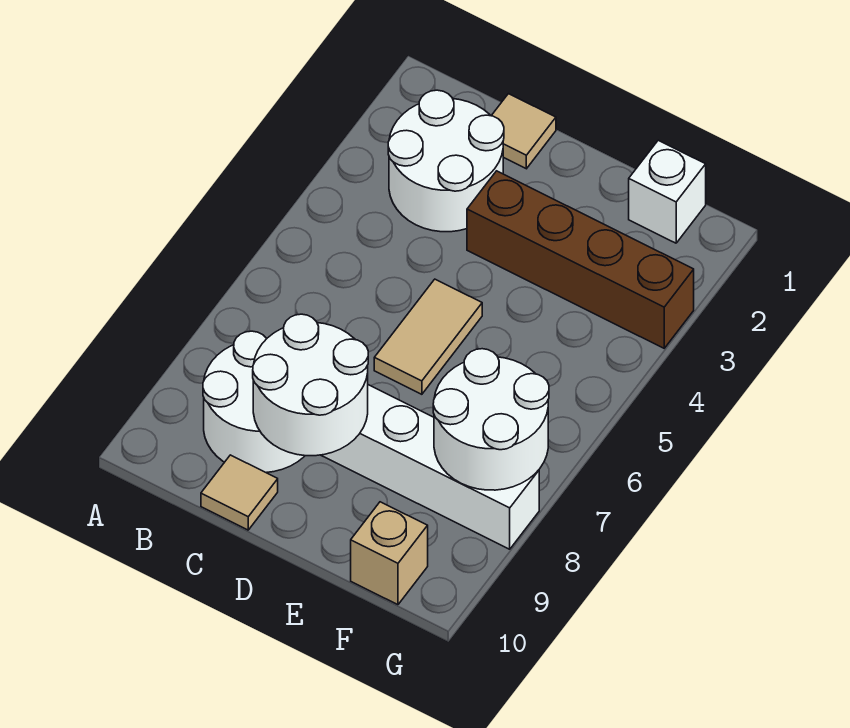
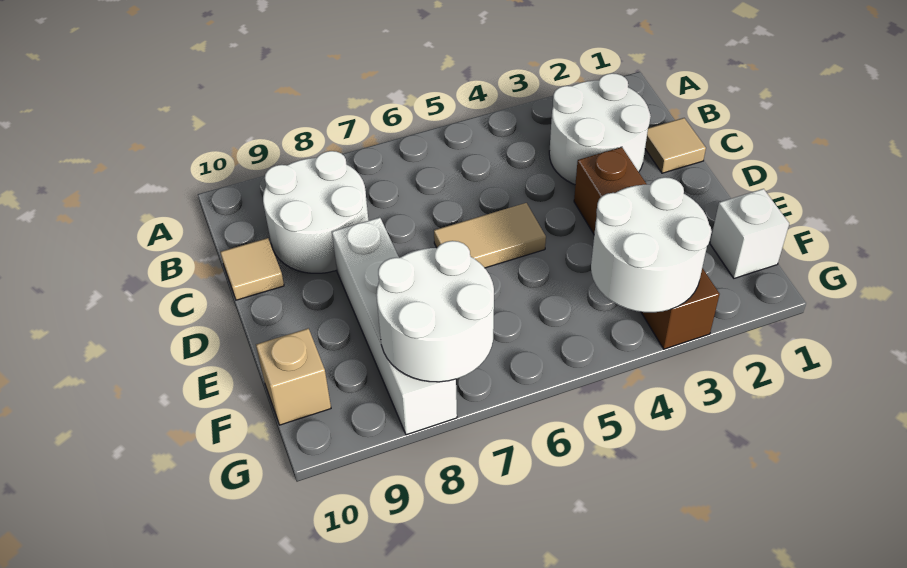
white round brick C8:D9 level 2 -> white round brick F3:G4 level 2

